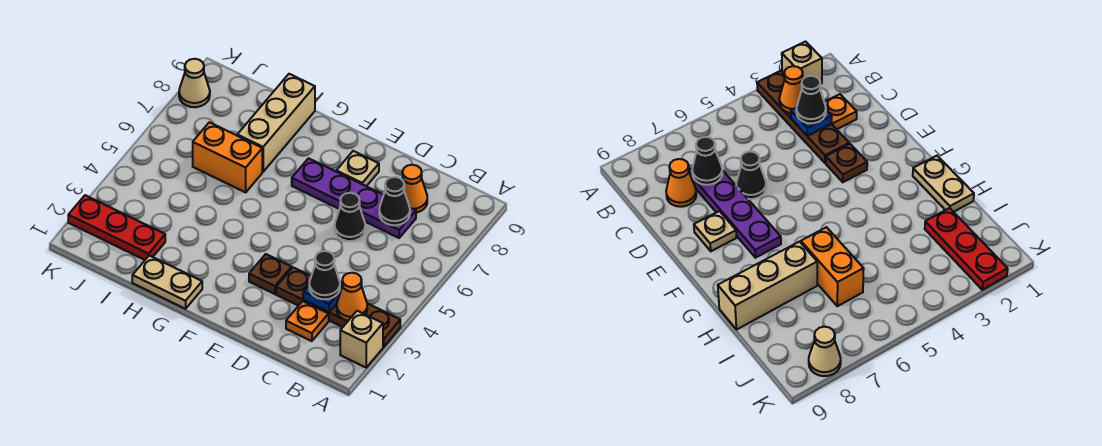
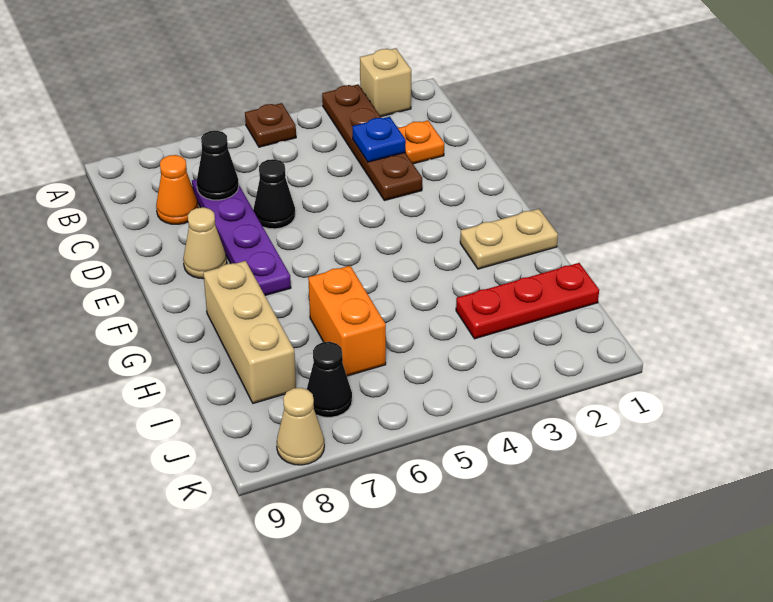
orange cone B3 level 2 -> none
black cone C3 level 3 -> black cone J7 level 1
brown plate E3 level 1 -> brown plate A5 level 1
tan plate E8 level 1 -> tan cone E8 level 1
tan plate G1:H1 level 1 -> tan plate G1:G2 level 1
tan brick H7:H9 level 1 -> tan brick G8:I8 level 1
red plate I2:K2 level 1 -> red plate I1:I3 level 1

